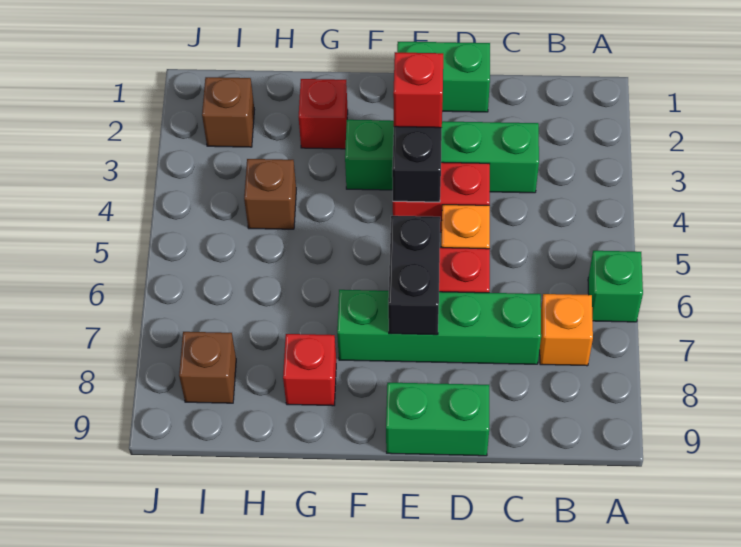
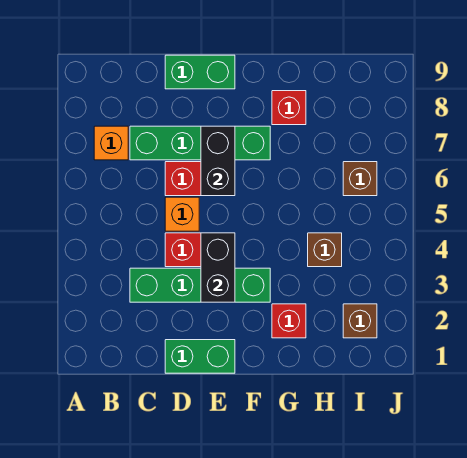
green brick A6 level 1 -> none
red brick E3 level 3 -> none
brown brick I8 level 1 -> brown brick I6 level 1

